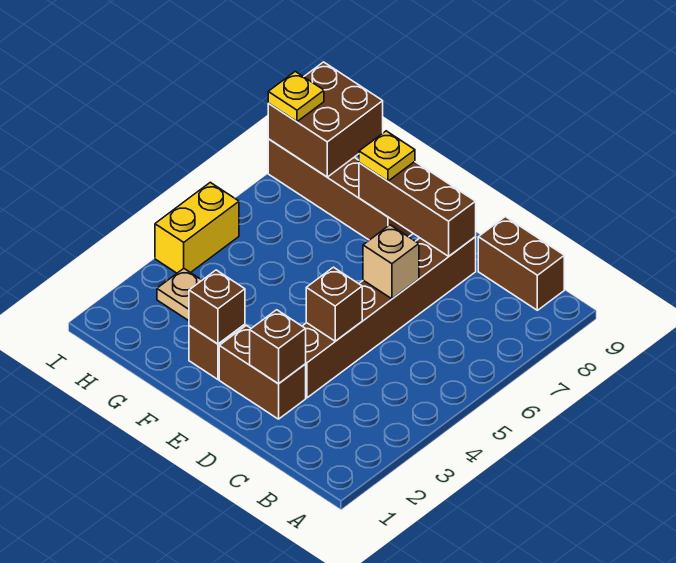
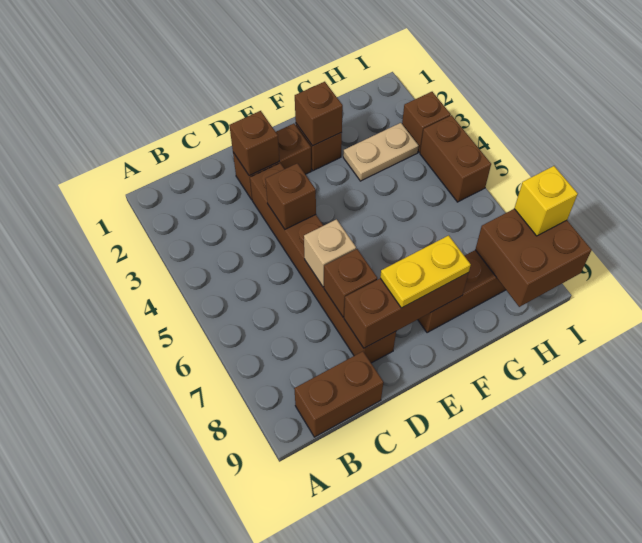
none -> brown brick D7 level 2
yellow plate F8 level 3 -> yellow plate E8:F8 level 3
none -> brown brick I3 level 1
yellow brick I4:I5 level 1 -> brown brick I4:I5 level 1
yellow plate I8 level 3 -> yellow brick I8 level 3

